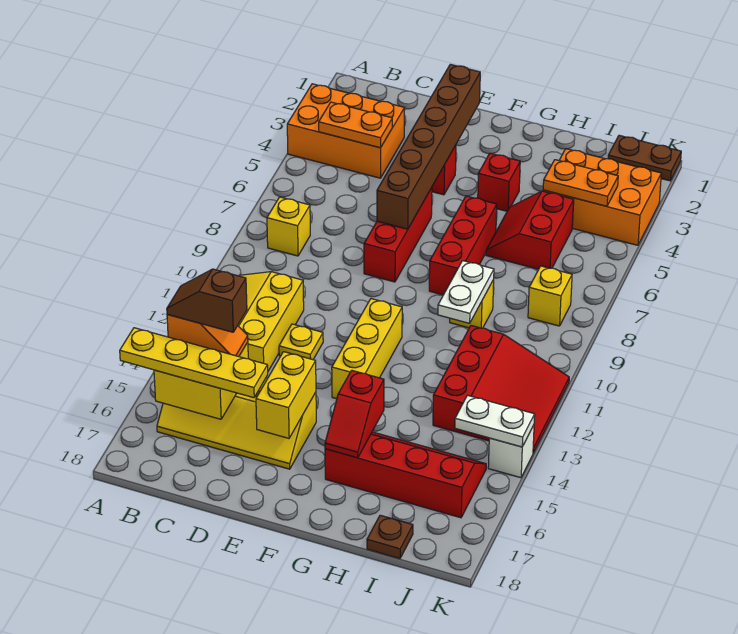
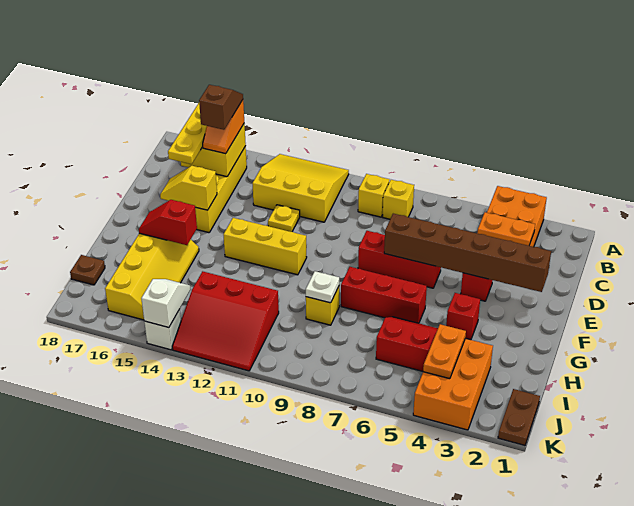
orange plate B4:C4 level 2 -> orange plate C3:C4 level 2
yellow brick E15:E16 level 2 -> yellow slope E15:E16 level 2 top 15
red slope G15:J16 level 1 top 16 -> yellow slope G15:J16 level 1 top 16
white plate H9:H10 level 2 -> white plate H9 level 2
yellow brick J8 level 1 -> yellow brick B9 level 1
white plate J14:K14 level 2 -> white slope J14:K14 level 2 top K

